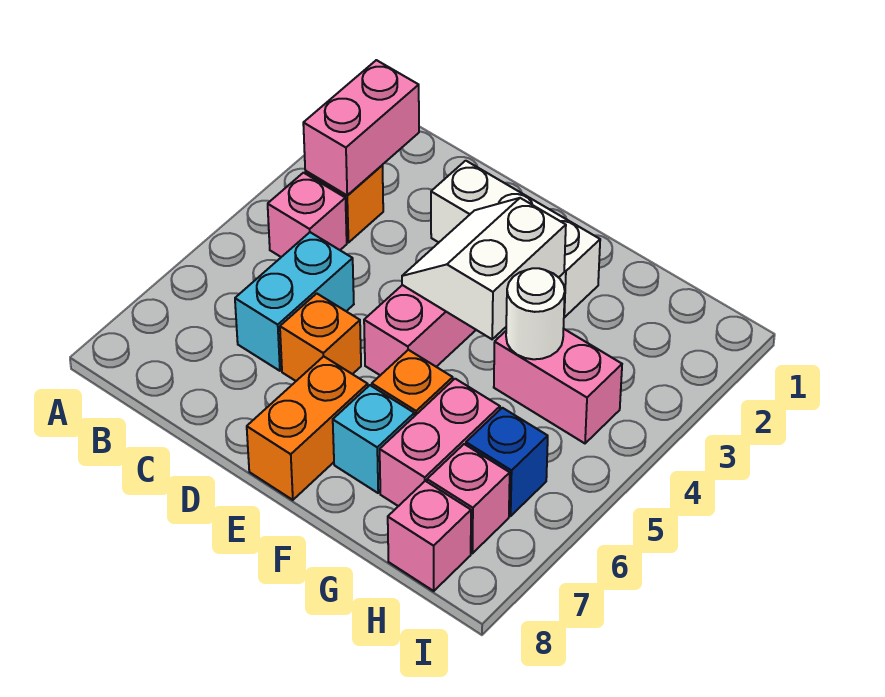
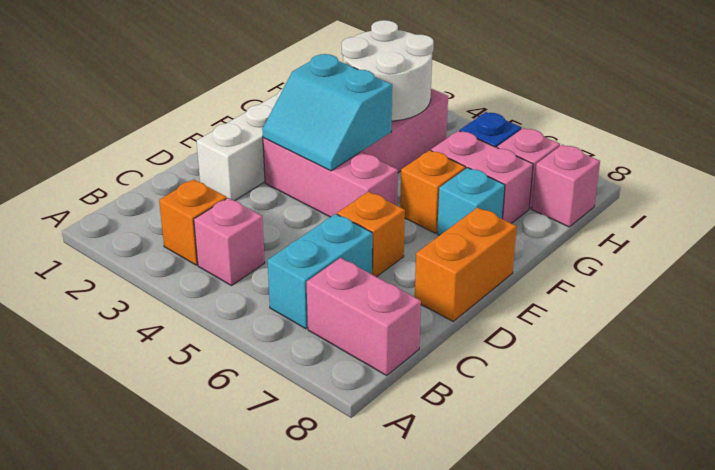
pink brick B2:B3 level 2 -> pink brick B7:B8 level 1
cyan brick C5:C6 level 1 -> cyan brick B6:C6 level 1
white slope E3:F4 level 2 top F -> cyan slope E3:F4 level 2 top F
orange brick E7:E8 level 1 -> orange brick D8:E8 level 1
white round brick G4 level 2 -> white round brick G3:H4 level 2

